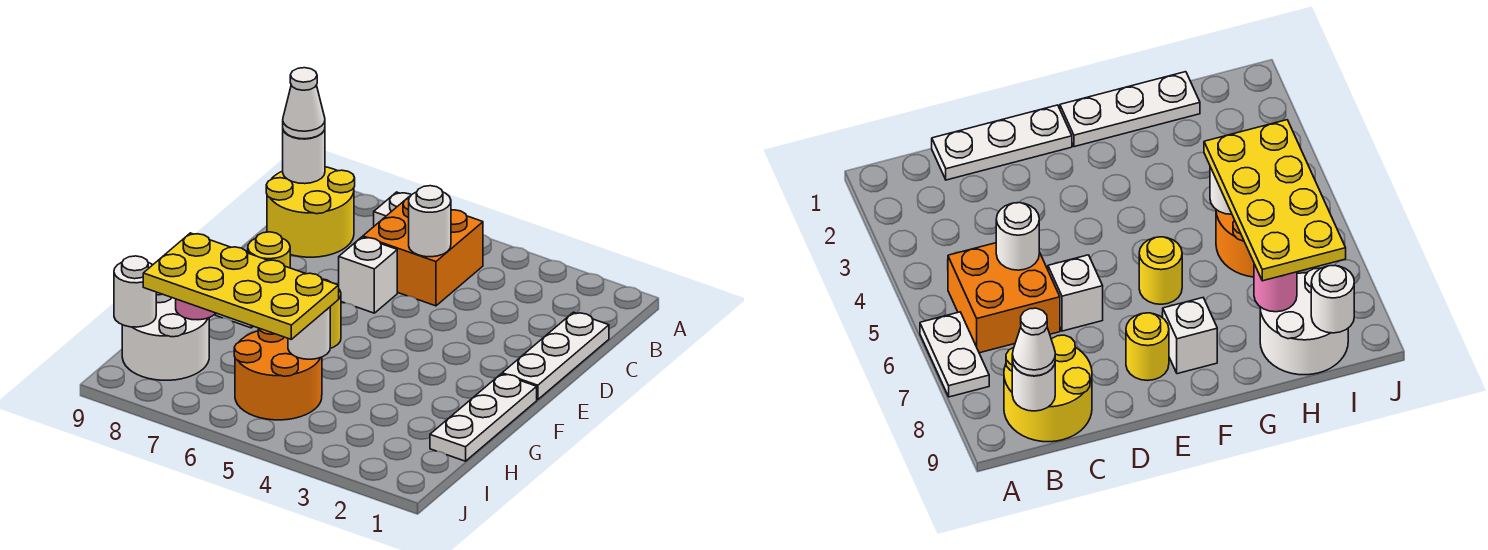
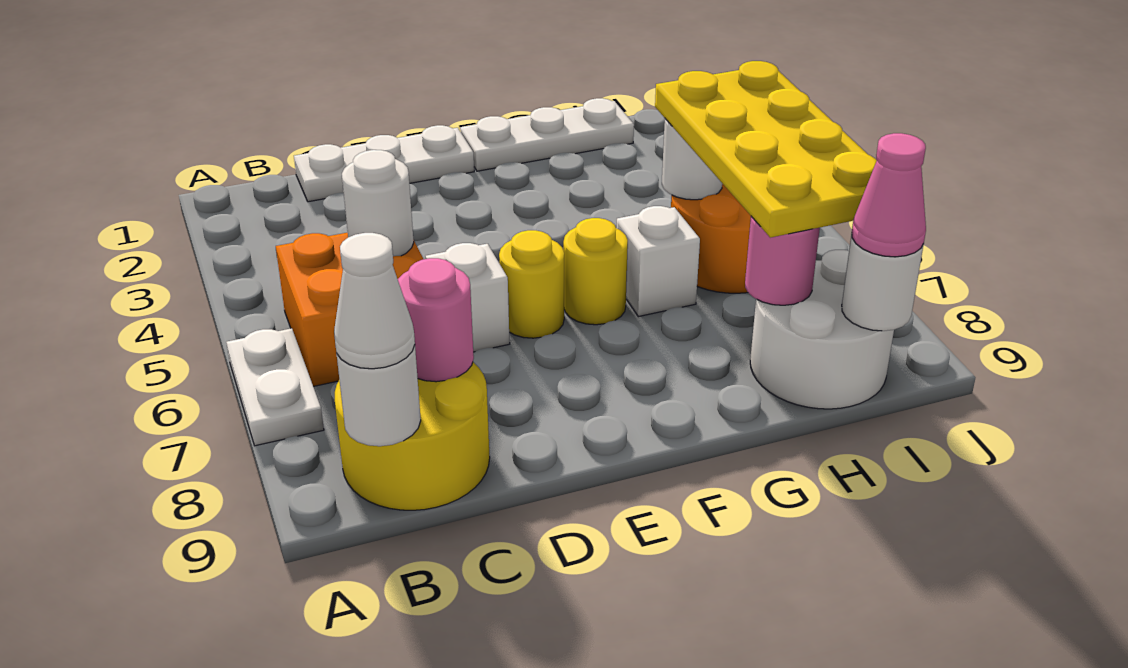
none -> pink round brick C8 level 2
yellow round brick E8 level 1 -> yellow round brick E6 level 1
white brick F8 level 1 -> white brick G6 level 1
none -> pink cone I9 level 3

